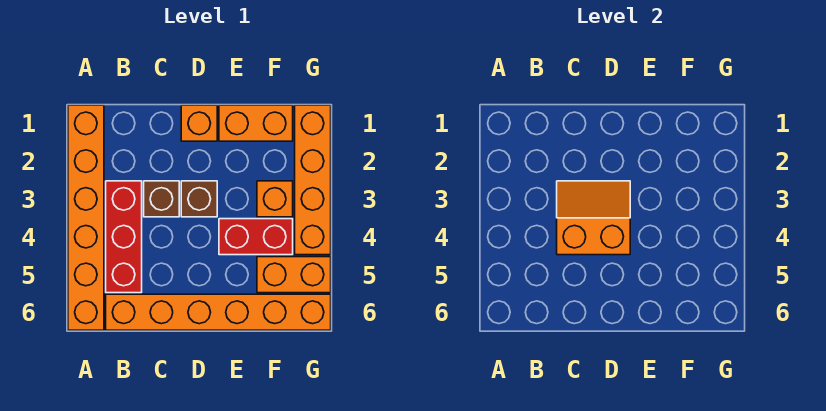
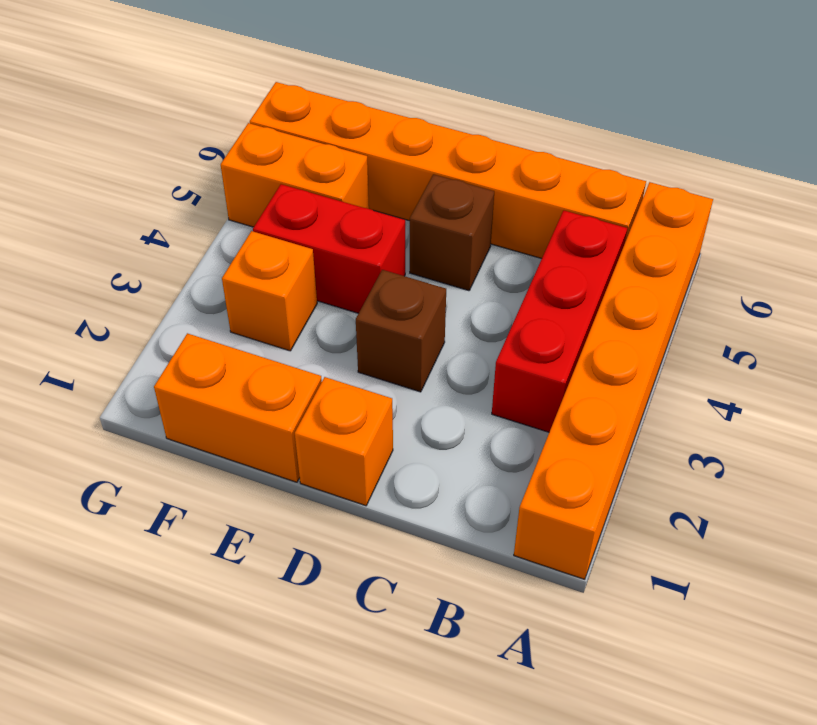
brown brick C3 level 1 -> brown brick D5 level 1
orange slope C3:D4 level 2 top 4 -> none
orange brick G1:G4 level 1 -> none

